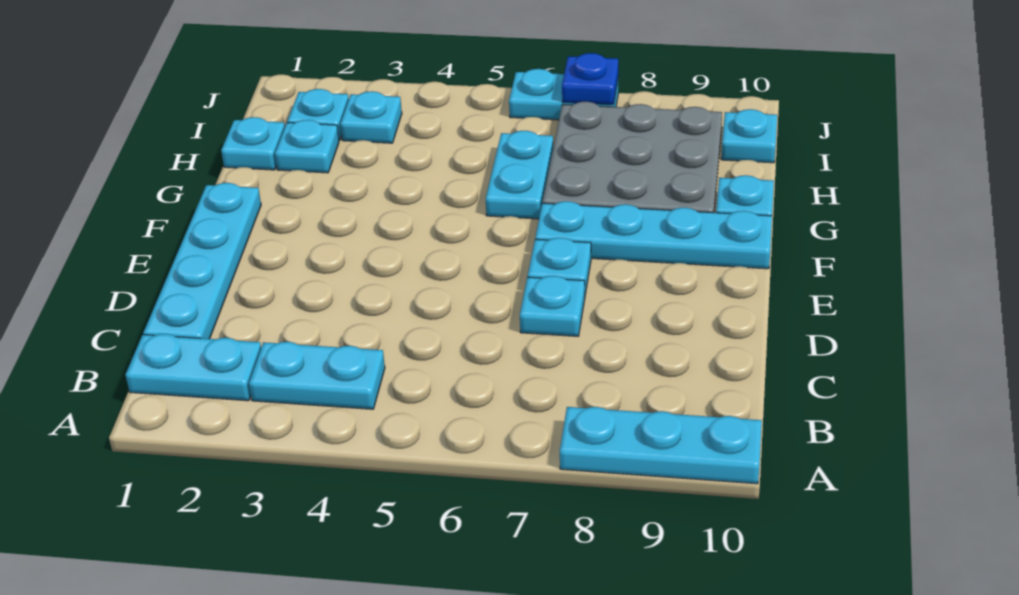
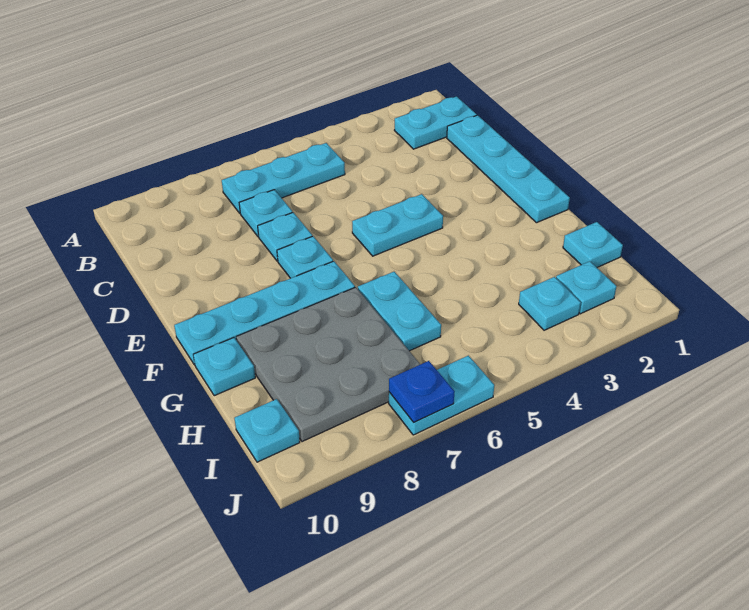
cyan plate A8:A10 level 1 -> cyan plate B5:B7 level 1
cyan plate B3:B4 level 1 -> cyan plate E4:E5 level 1
cyan plate H2 level 1 -> cyan plate C7 level 1

